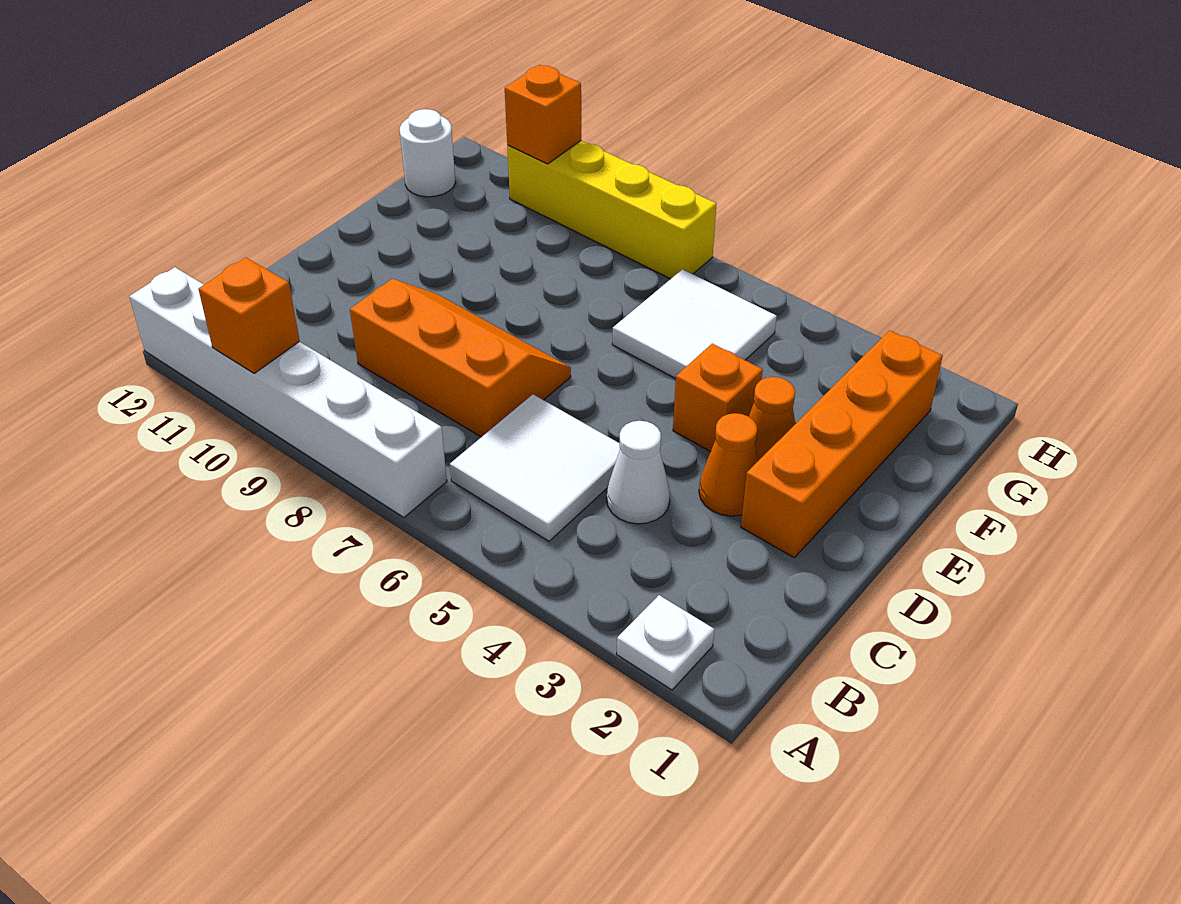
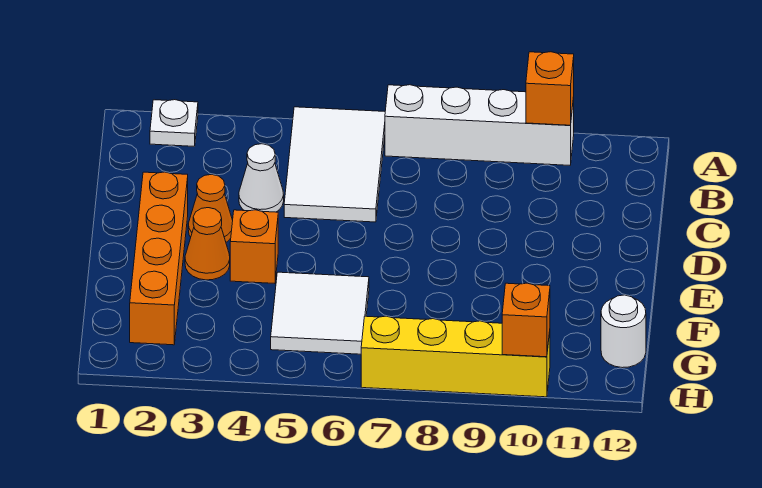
white brick A7:A12 level 1 -> white brick A7:A10 level 1
white tile B5:C6 level 1 -> white tile A5:C6 level 1
orange slope C7:D9 level 1 top C -> none

